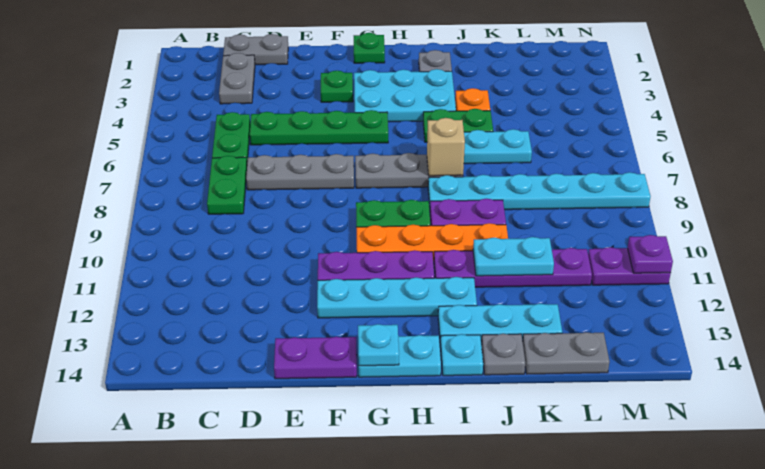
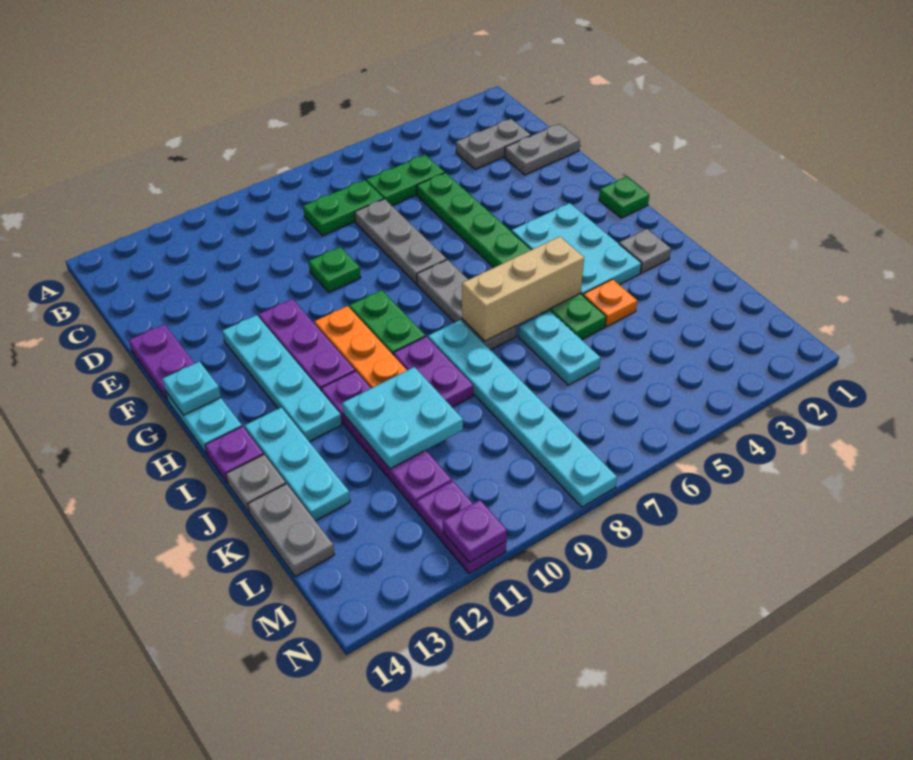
grey plate C1:D1 level 1 -> grey plate D1:D2 level 1
green plate F3 level 1 -> green plate E9 level 1
tan brick I7 level 2 -> tan brick I5:I7 level 2
cyan plate I14 level 1 -> purple plate I14 level 1
cyan plate J11:K11 level 2 -> cyan plate J10:K11 level 2

